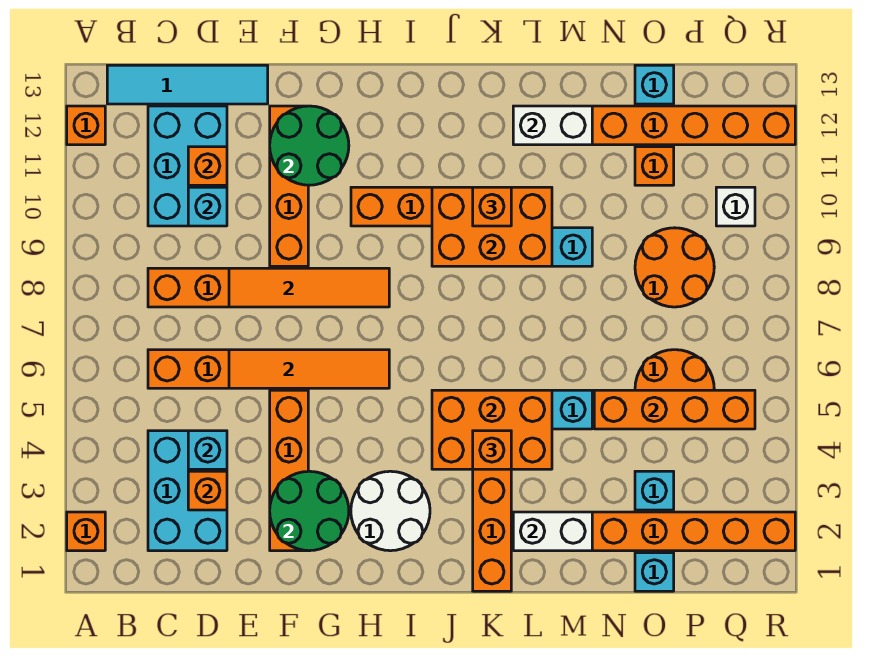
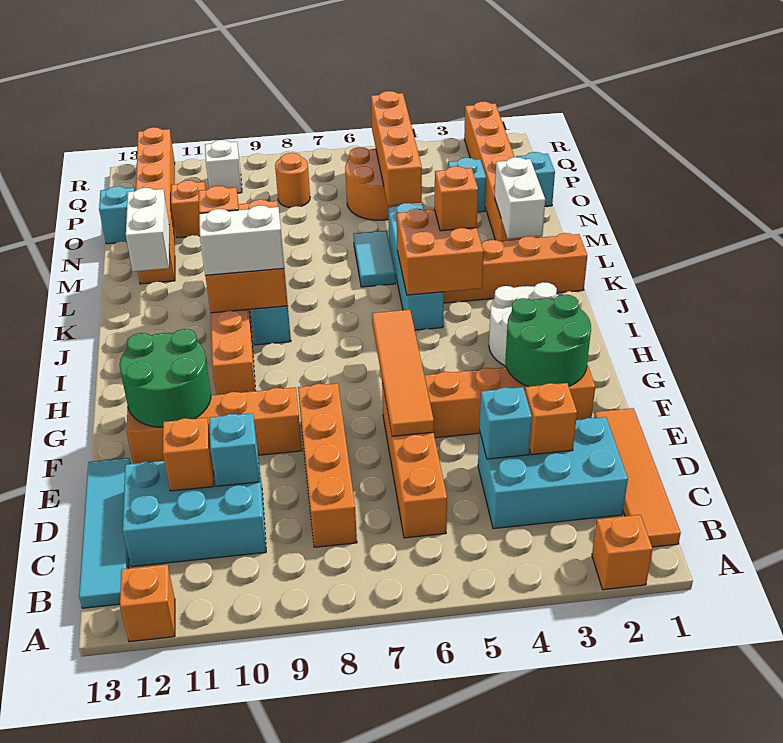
orange tile E8:H8 level 2 -> orange tile B1:E1 level 1
orange brick J4:L5 level 2 -> orange brick J4:K5 level 2
none -> white brick J9:J10 level 3
none -> cyan tile L6:M6 level 1
orange round brick O8:P9 level 1 -> orange round brick P8 level 1

